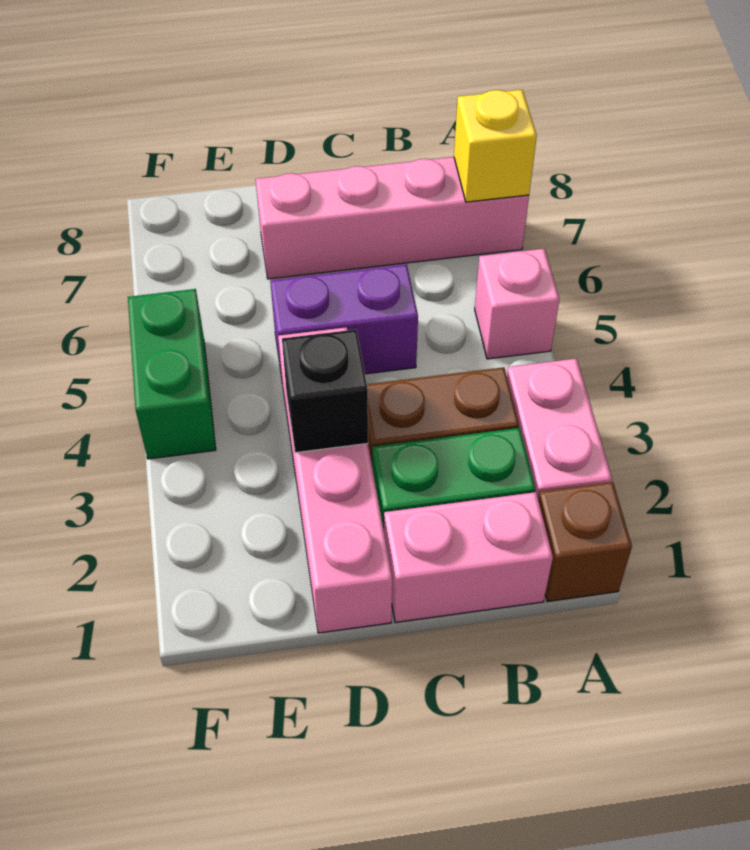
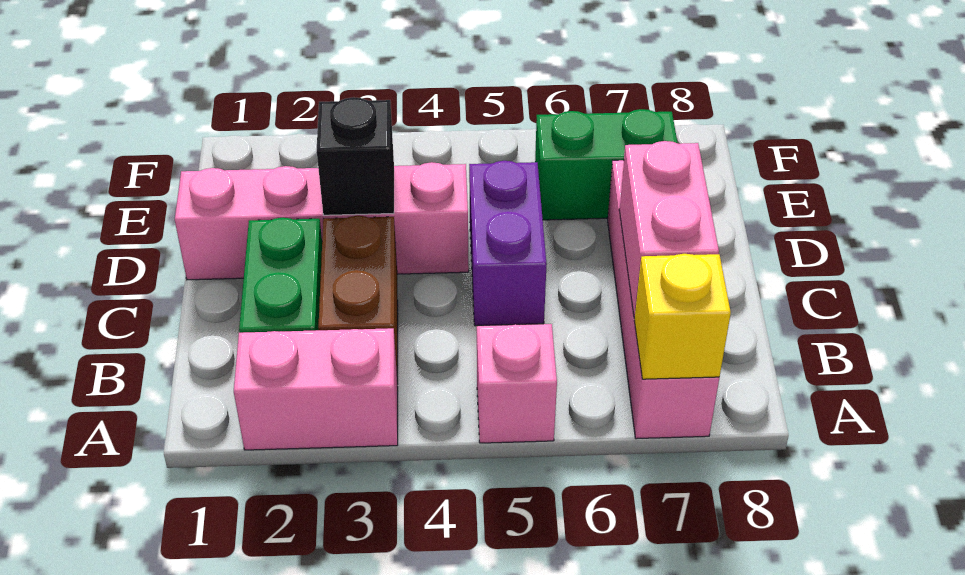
brown brick A1 level 1 -> none
pink brick B1:C1 level 1 -> pink brick B7:C7 level 2
green brick F4:F5 level 1 -> green brick E6:E7 level 1

